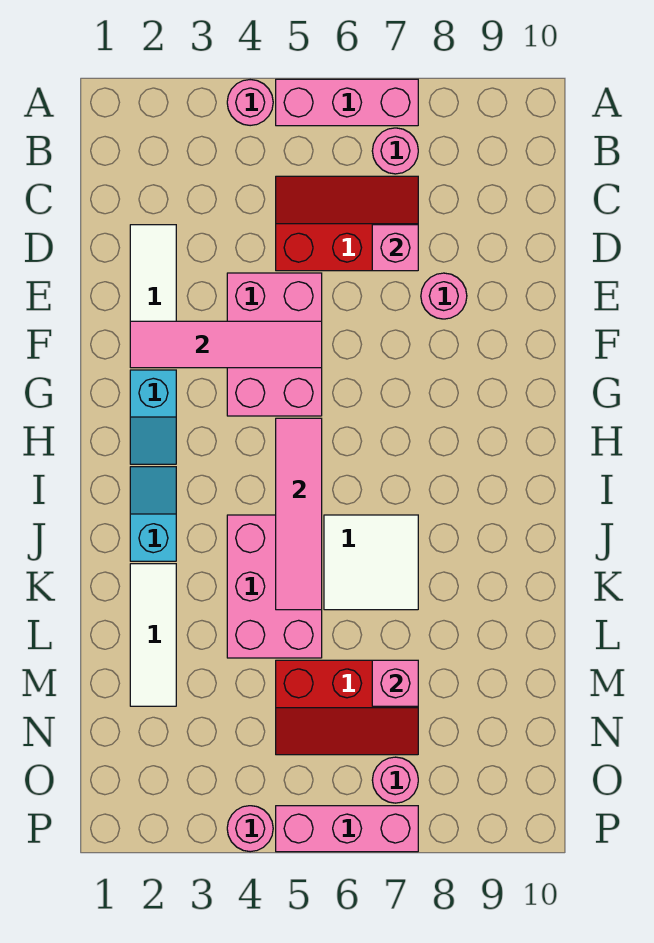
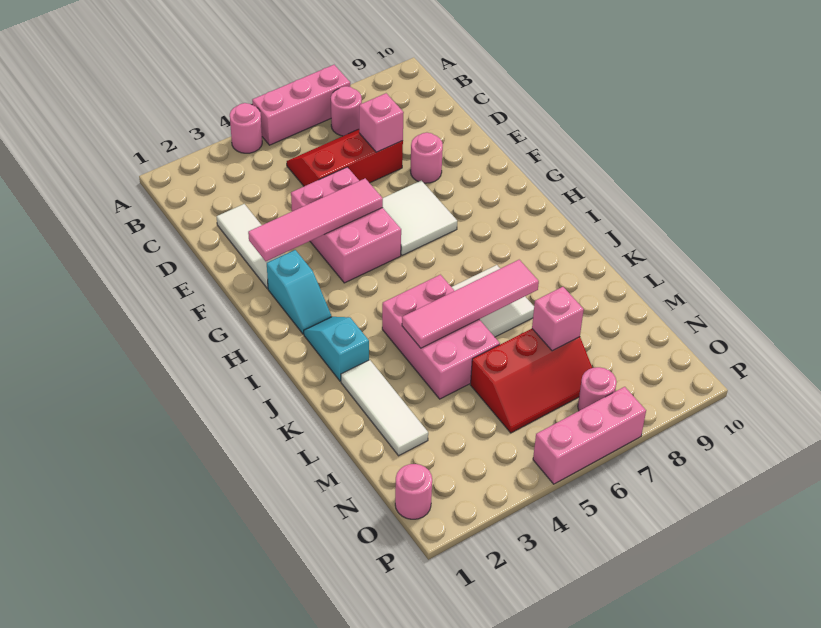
none -> white tile F6:G7 level 1
pink tile H5:K5 level 2 -> pink tile K4:K7 level 2
pink round brick P4 level 1 -> pink round brick O1 level 1

